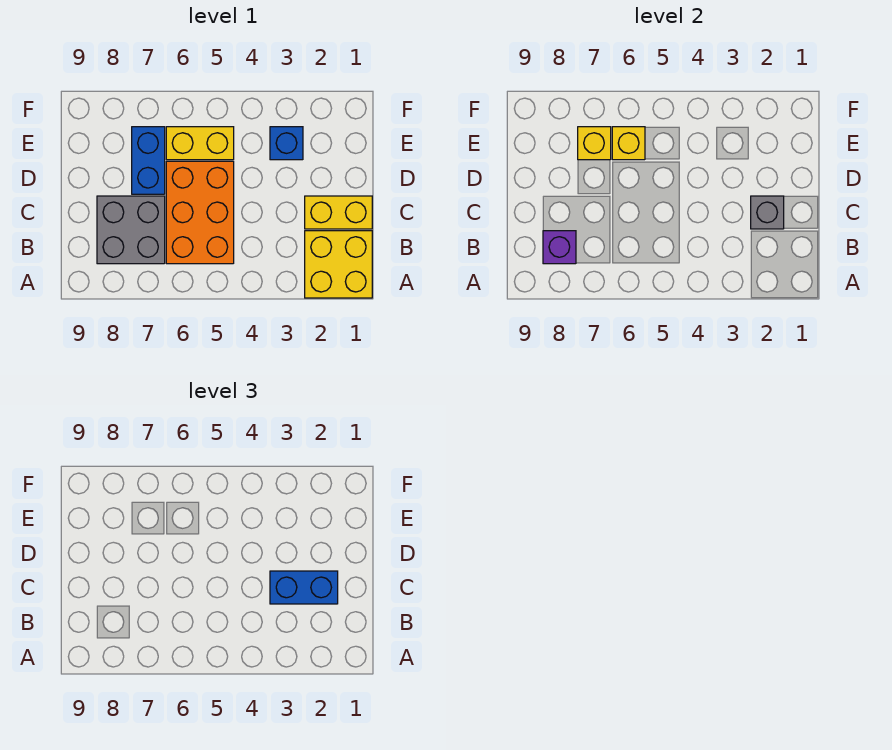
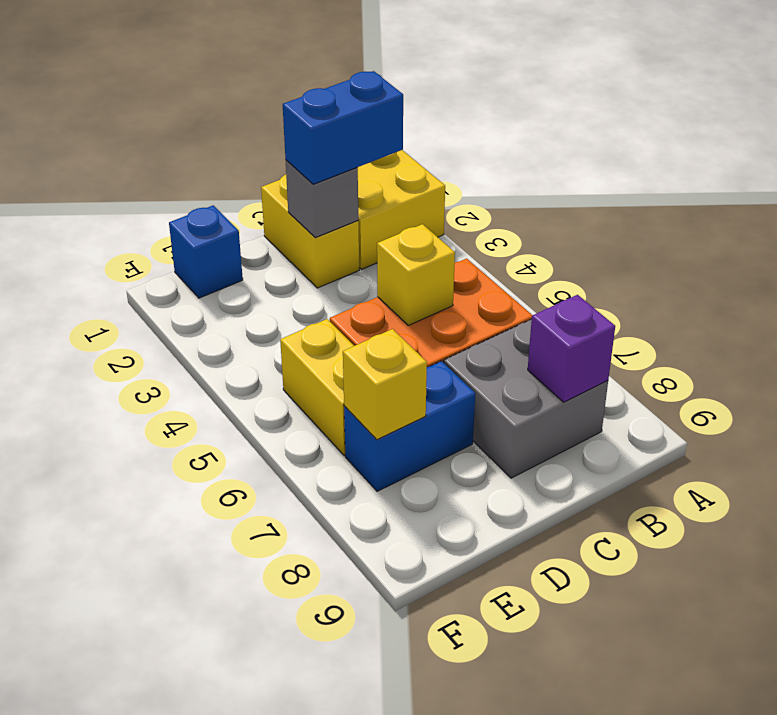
blue brick C2:C3 level 3 -> blue brick B2:C2 level 3
blue brick E3 level 1 -> blue brick E1 level 1
yellow brick E6 level 2 -> yellow brick C5 level 2

